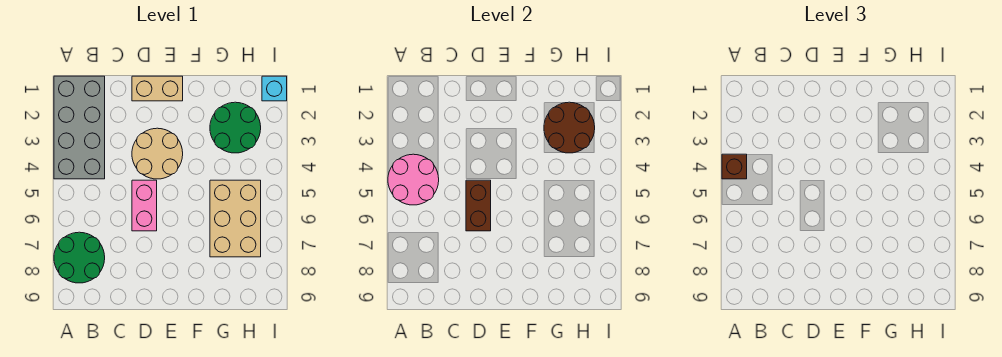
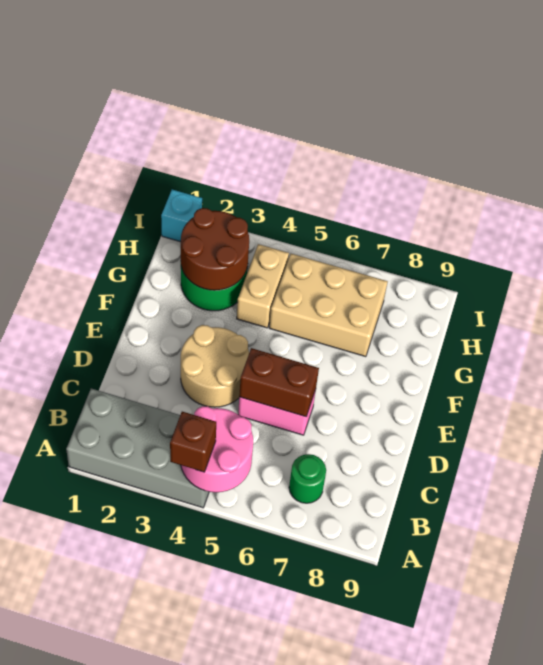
green round brick A7:B8 level 1 -> green round brick B7 level 1
tan brick D1:E1 level 1 -> tan brick G4:H4 level 1

